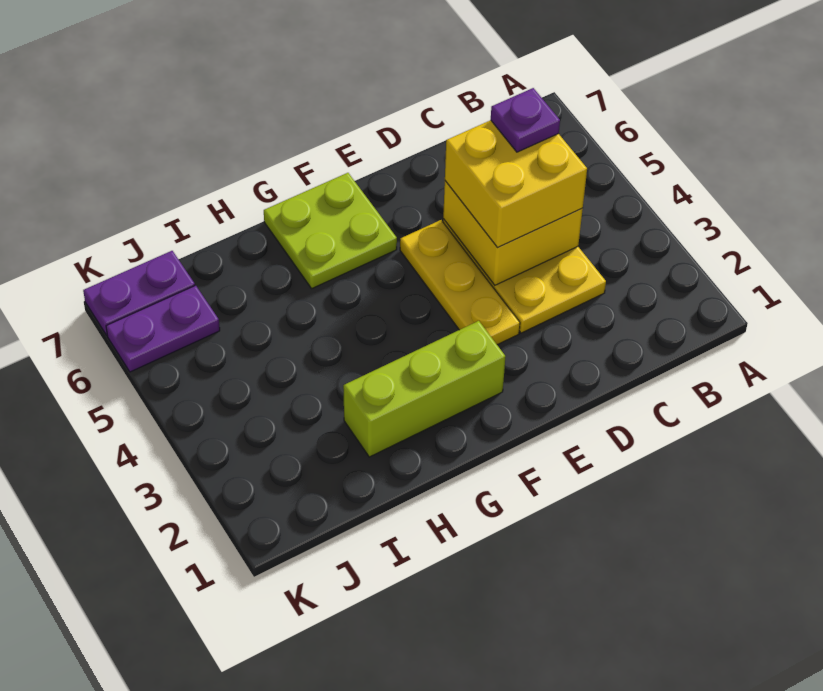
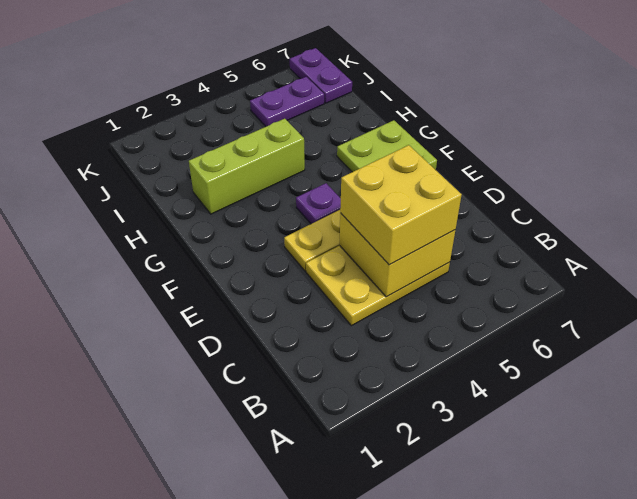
purple plate C5 level 4 -> purple plate F4 level 1
lime brick F2:H2 level 1 -> lime brick H2:H4 level 1
purple plate J6:K6 level 1 -> purple plate J5:J6 level 1

